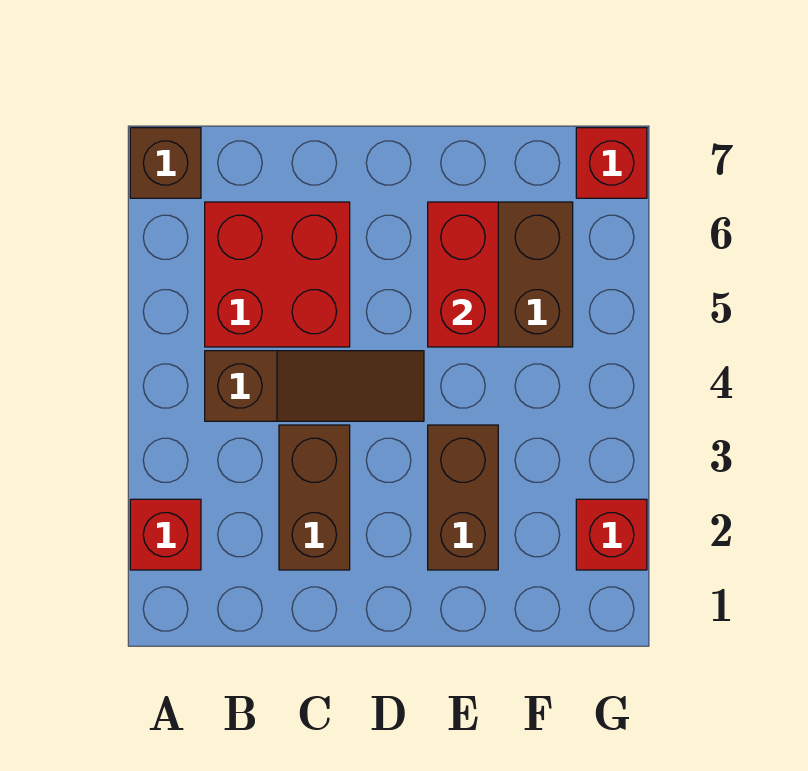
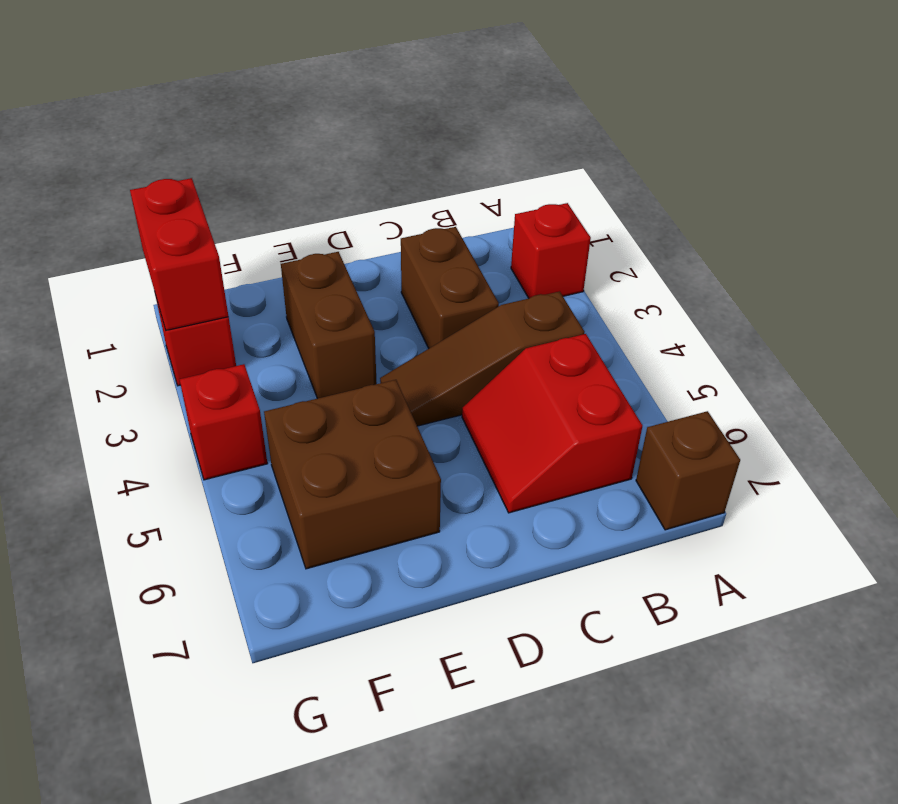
red brick B5:C6 level 1 -> red slope B5:C6 level 1 top B
red brick E5:E6 level 2 -> red brick G1:G2 level 2
red brick G7 level 1 -> red brick G4 level 1

